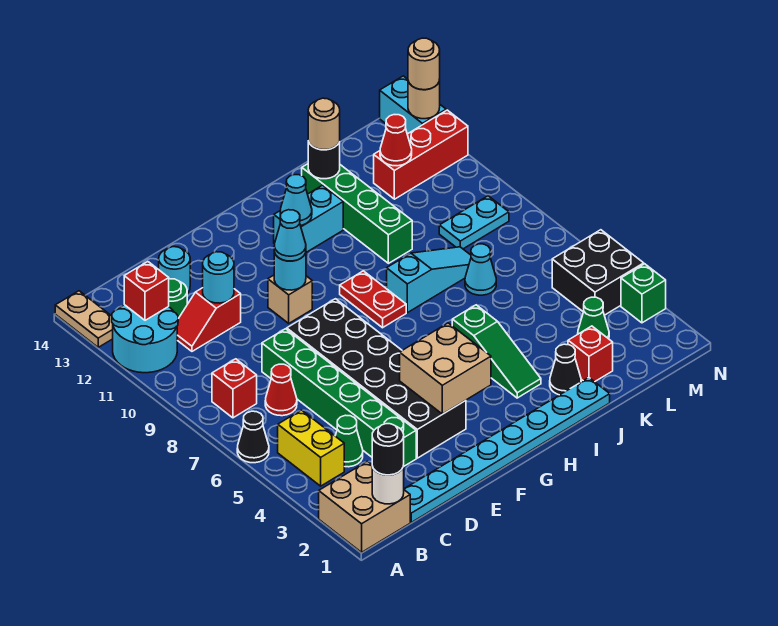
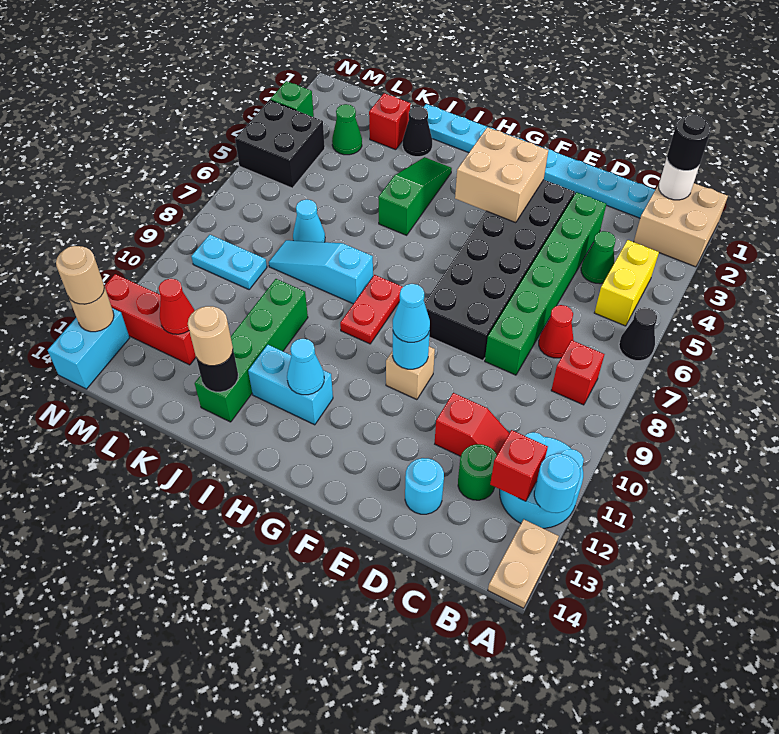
cyan round brick D11 level 2 -> cyan round brick A12 level 2

